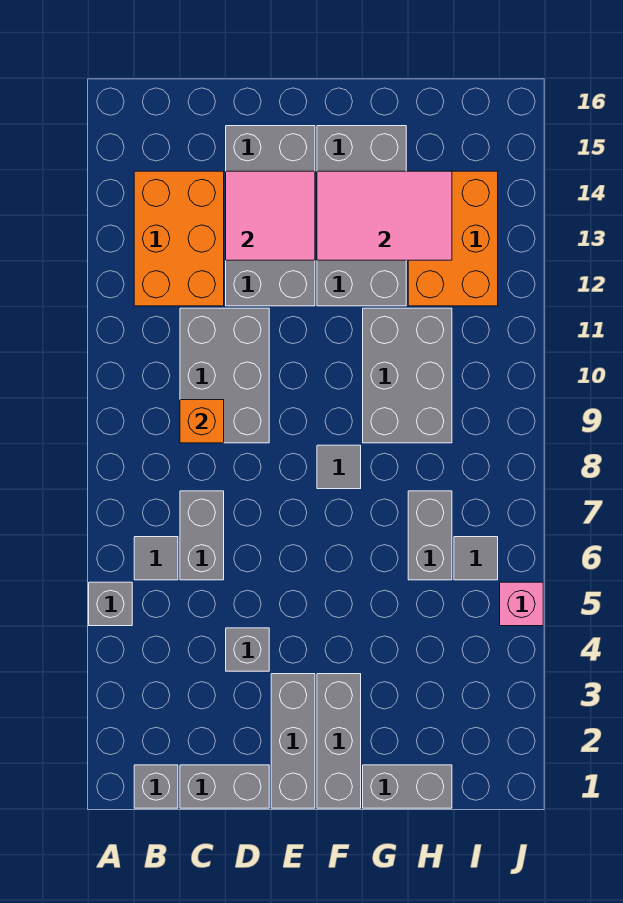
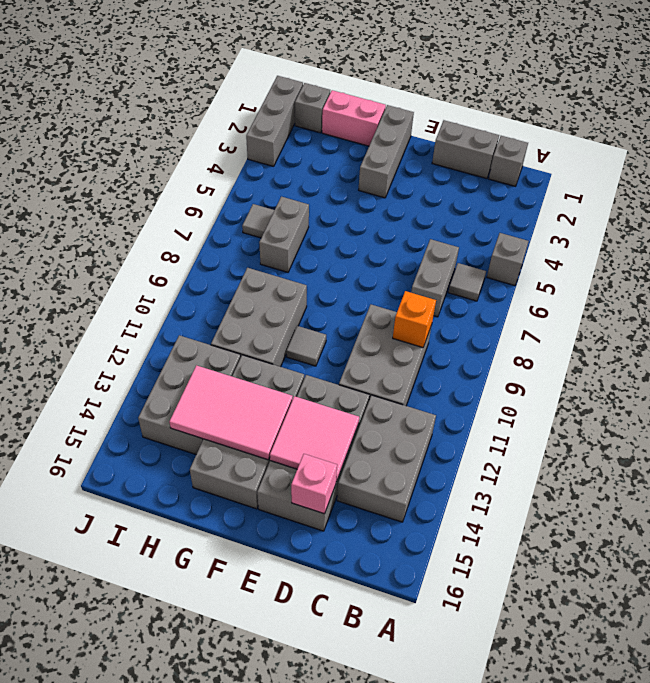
orange brick B12:C14 level 1 -> grey brick B12:C14 level 1
grey brick D4 level 1 -> grey brick I1 level 1
grey brick E1:E3 level 1 -> grey brick J1:J3 level 1
grey tile F8 level 1 -> grey tile F10 level 1
grey brick G1:H1 level 1 -> pink brick G1:H1 level 1
orange brick H12:I14 level 1 -> grey brick H12:I14 level 1
pink brick J5 level 1 -> pink brick D15 level 2

